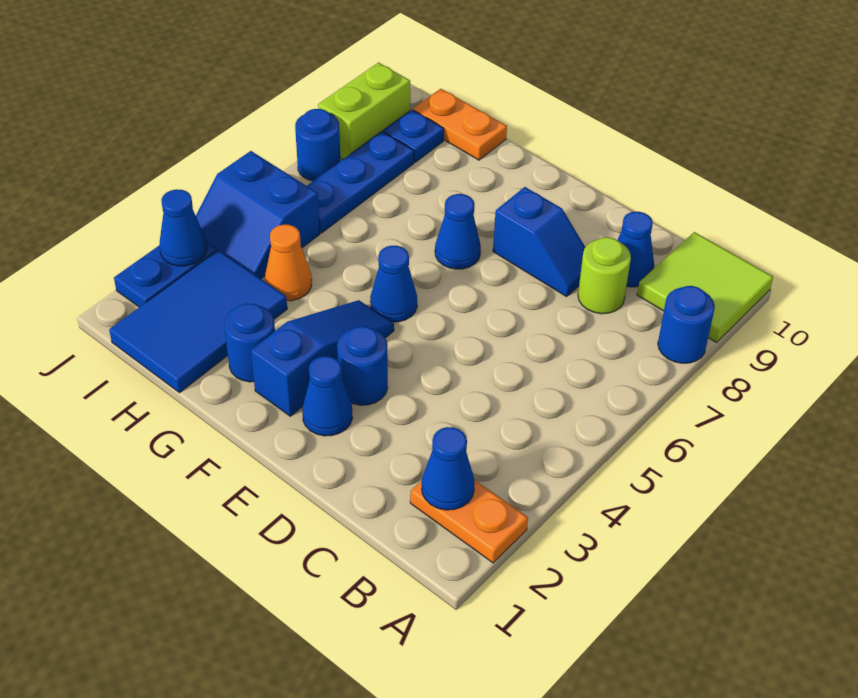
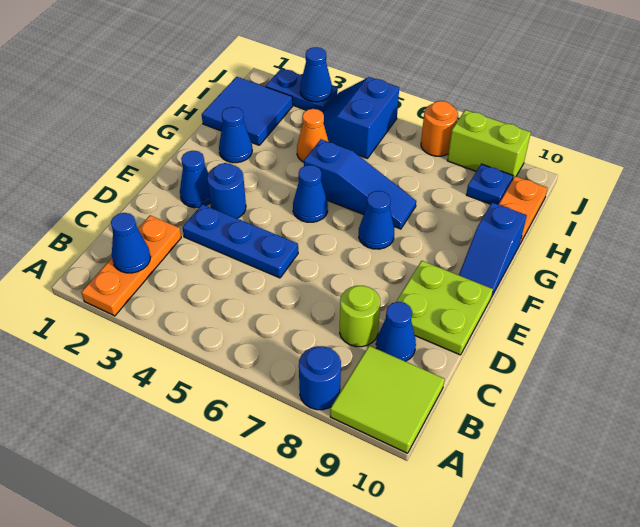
orange plate A2:B2 level 1 -> orange plate A2:C2 level 1
blue slope D8:E8 level 1 top E -> blue slope F10:G10 level 1 top G
none -> lime plate D9:E10 level 1
blue slope F2:F4 level 1 top 2 -> blue slope G5:G7 level 1 top 5
blue round brick G2 level 1 -> blue cone G2 level 1
blue tile H1:I3 level 1 -> blue tile H1:I2 level 1
blue plate I6:I8 level 1 -> blue plate D3:D5 level 1
blue round brick J7 level 1 -> orange round brick J7 level 1

